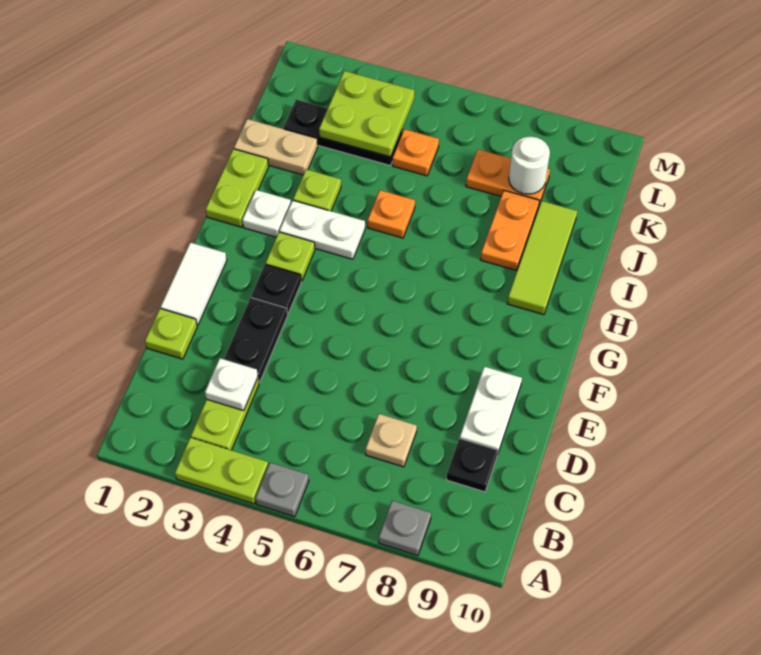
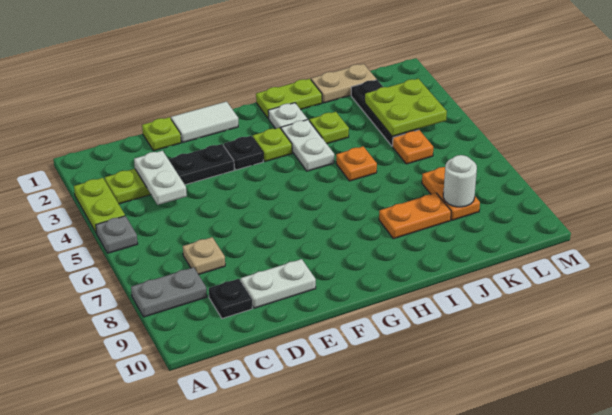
grey plate A8 level 1 -> grey plate A8:B8 level 1
white plate C3 level 2 -> white plate C3:C4 level 2
lime tile H9:J9 level 1 -> none
tan plate J1:J2 level 1 -> tan plate J1:K1 level 1

